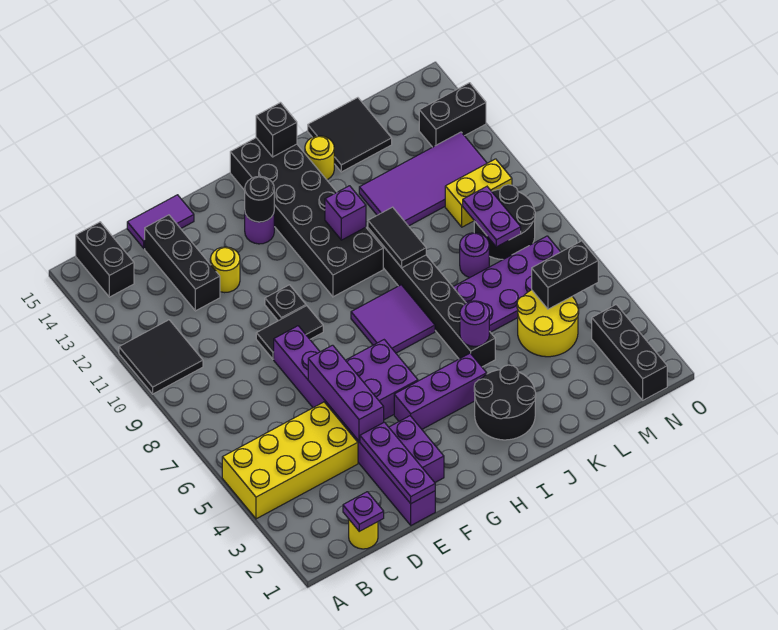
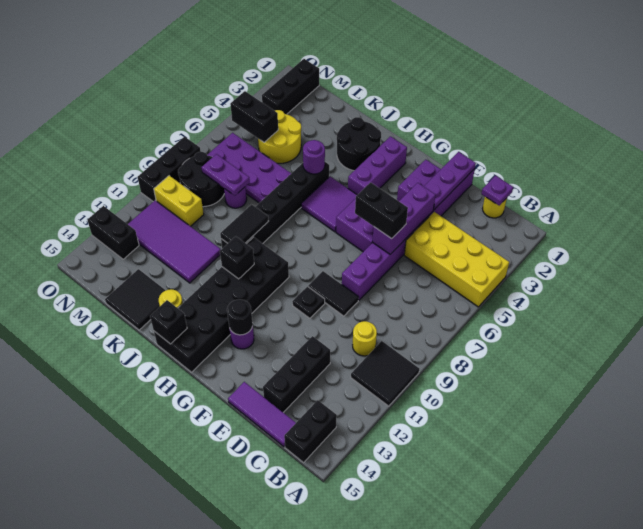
purple tile D15:E15 level 1 -> purple tile C15:E15 level 1
none -> black brick E6:F6 level 3
yellow round brick E12 level 1 -> yellow round brick C10 level 1
purple brick G4:I4 level 1 -> purple brick H2:H4 level 1
purple tile H7:I8 level 1 -> purple tile H5:I6 level 1
purple brick I11 level 2 -> black brick I11 level 2
purple plate M8:M9 level 2 -> purple plate L8:M8 level 2
none -> black brick O8:O10 level 1

